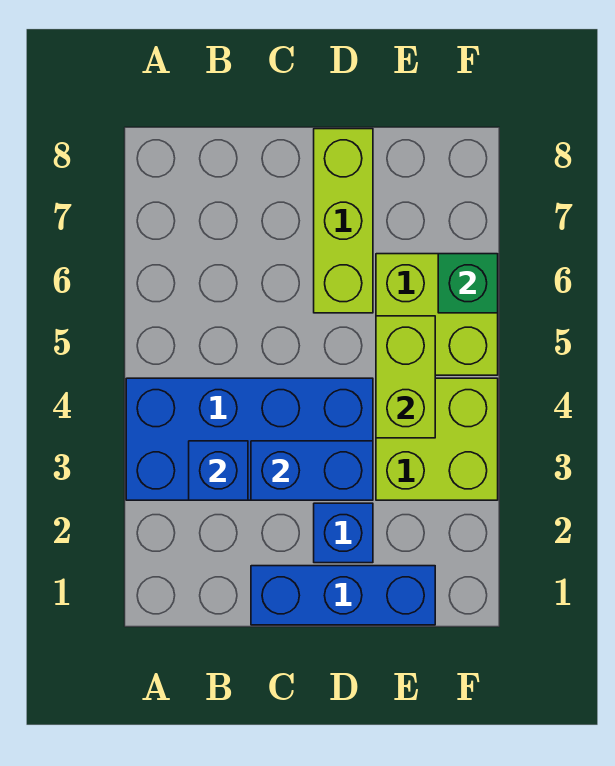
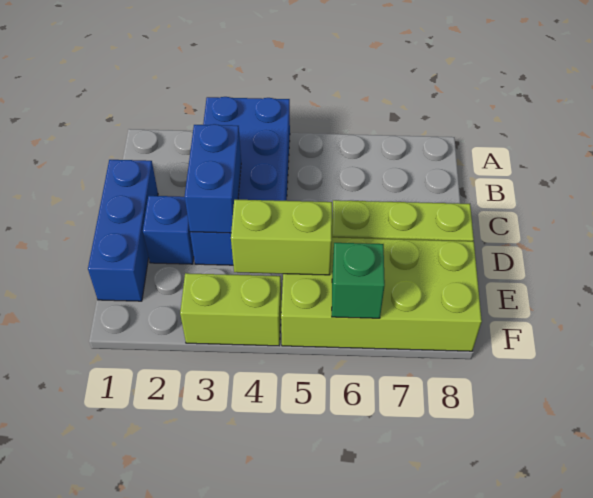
blue brick B3 level 2 -> none
lime brick E3:F4 level 1 -> lime brick F3:F4 level 1
lime brick E5:F6 level 1 -> lime brick E5:F8 level 1

